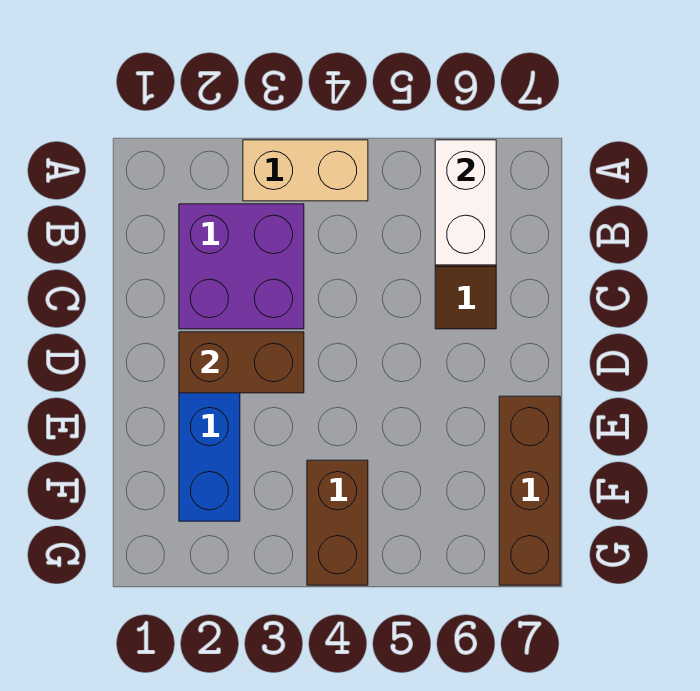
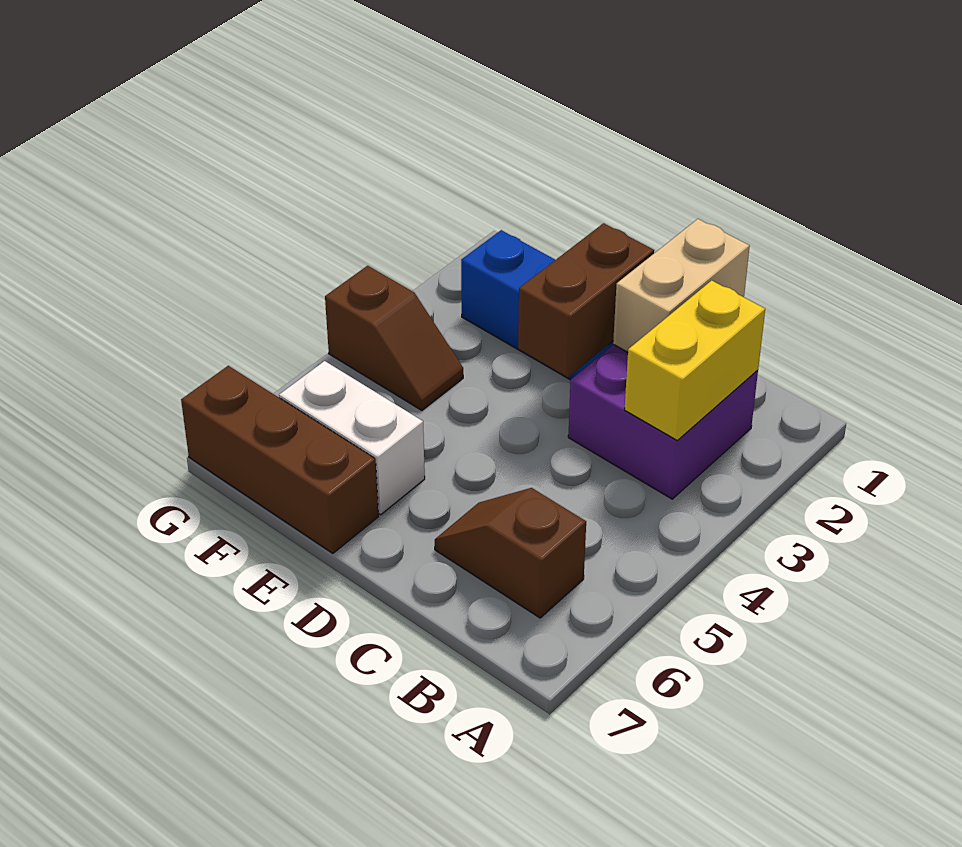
tan brick A3:A4 level 1 -> tan brick C1:C2 level 2
white brick A6:B6 level 2 -> white brick E6:F6 level 1
none -> yellow brick B2:B3 level 2
brown brick F4:G4 level 1 -> brown slope F4:G4 level 1 top G

